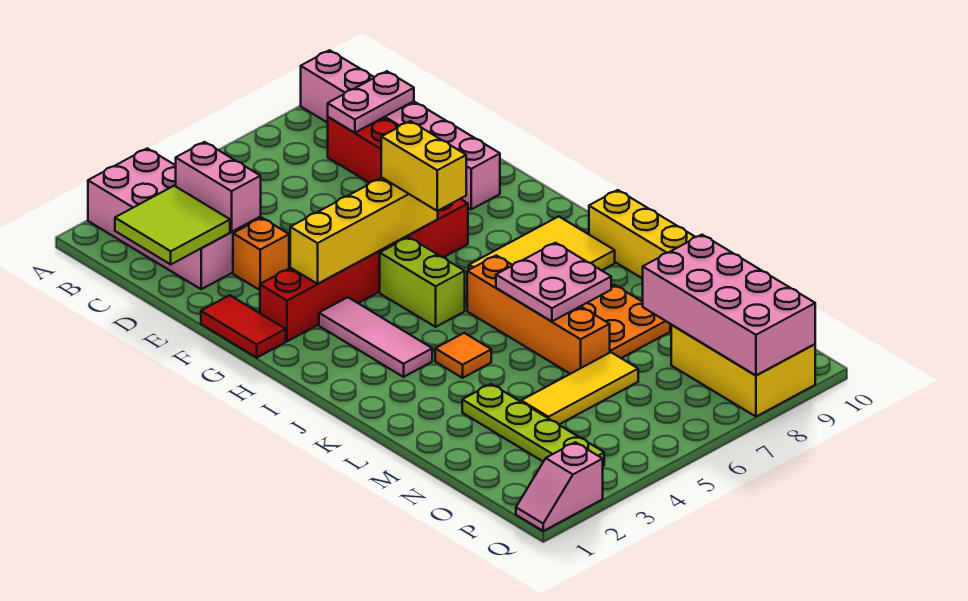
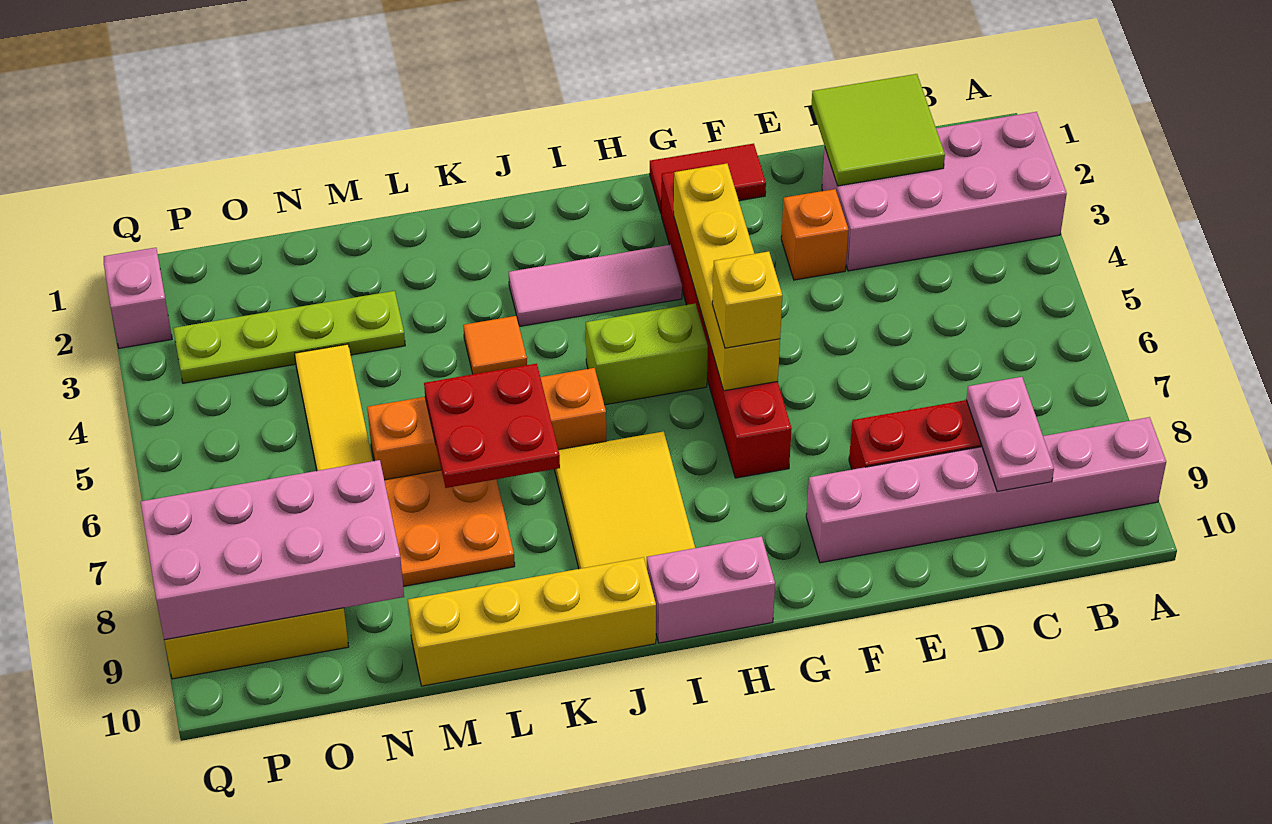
pink brick C3:D3 level 2 -> pink brick H10:I10 level 1
yellow brick G6:H6 level 3 -> yellow brick G6 level 3
pink plate K6:L7 level 2 -> red plate K6:L7 level 2

